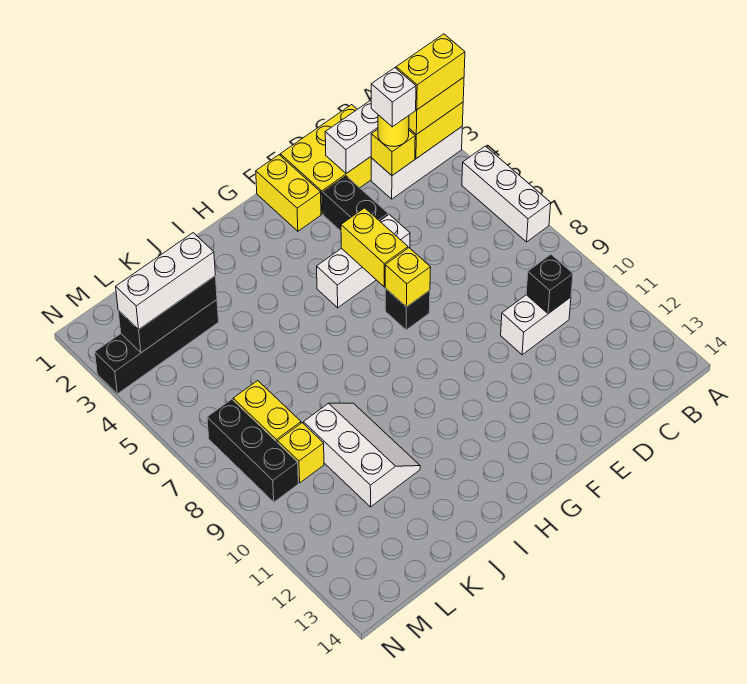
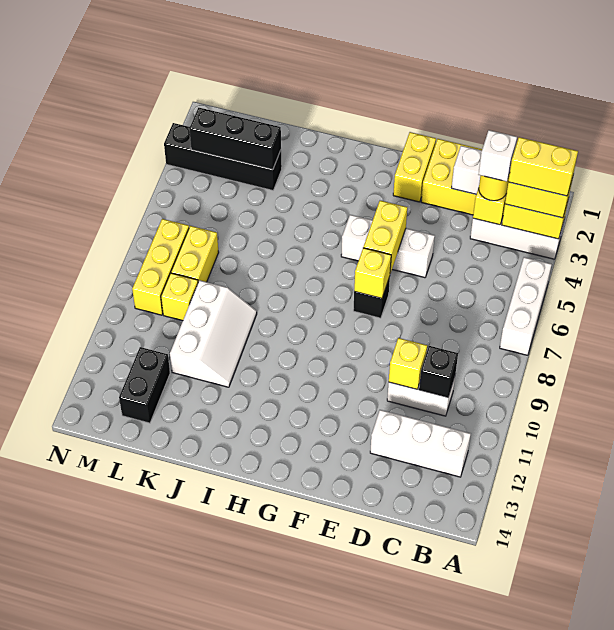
none -> yellow brick D10 level 2
black brick E3:E4 level 1 -> black brick L12:L13 level 1
white brick K3:M3 level 3 -> white brick B12:D12 level 1
black brick M7:M9 level 1 -> yellow brick M7:M9 level 1

